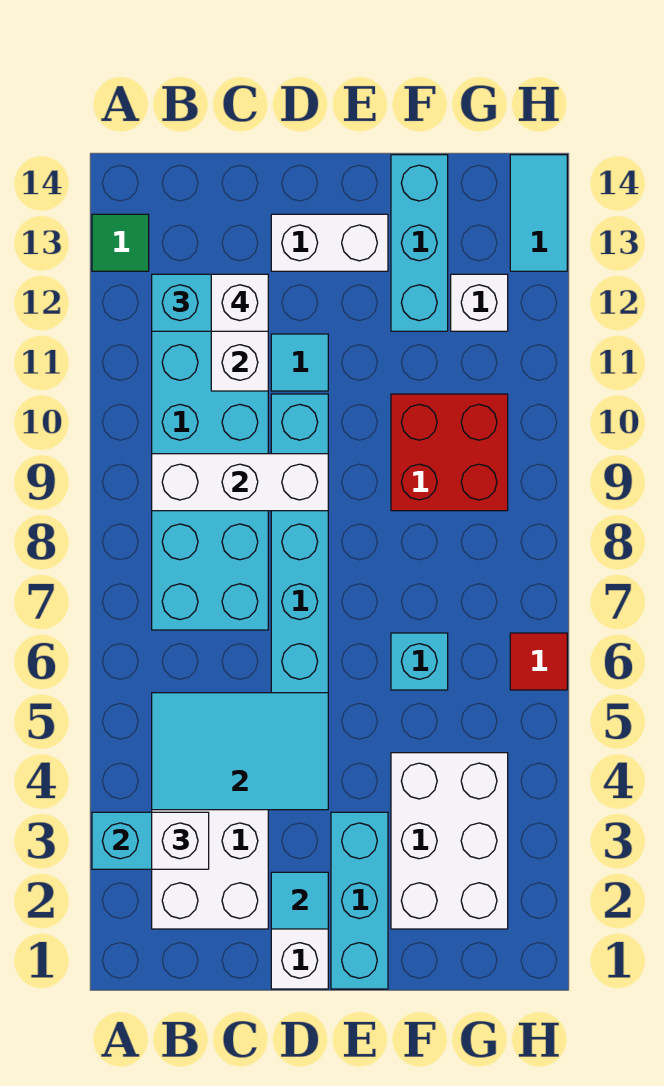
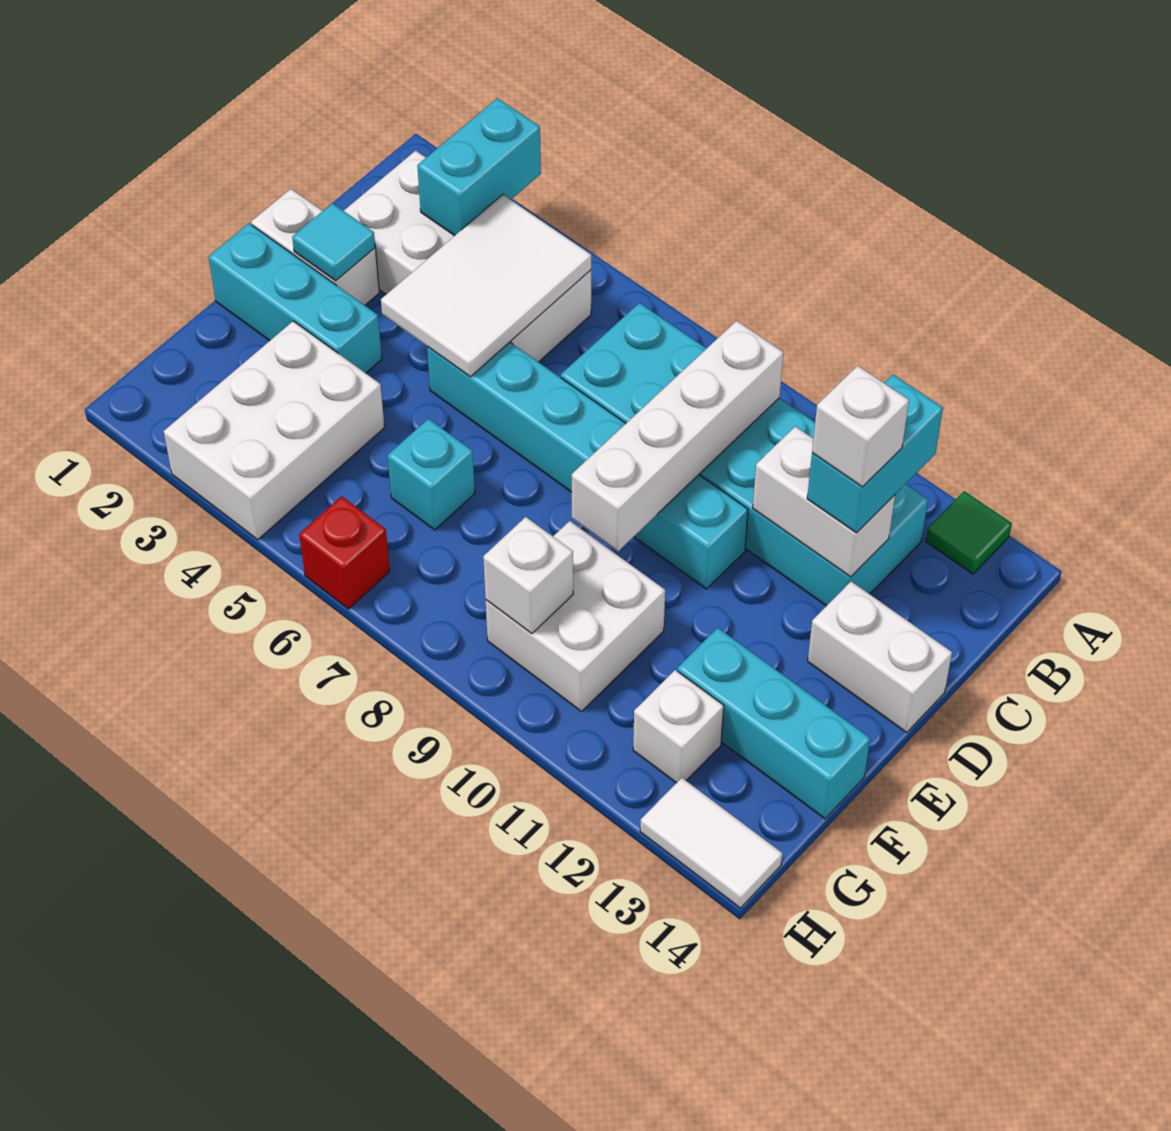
white brick B3 level 3 -> white brick G9 level 2
cyan tile B4:D5 level 2 -> white tile B4:D5 level 2
white brick B9:D9 level 2 -> white brick B9:E9 level 2
cyan tile D11 level 1 -> none
white brick D13:E13 level 1 -> white brick D13:D14 level 1
white brick F2:G4 level 1 -> white brick F3:H4 level 1
red brick F9:G10 level 1 -> white brick F9:G10 level 1
red tile H6 level 1 -> red brick H6 level 1
cyan tile H13:H14 level 1 -> white tile H13:H14 level 1

